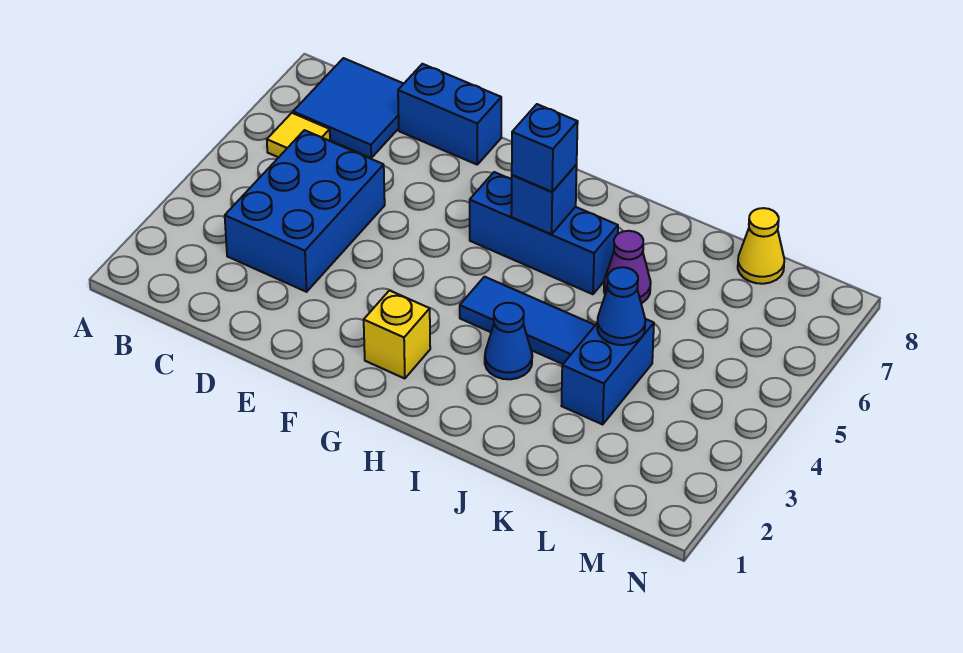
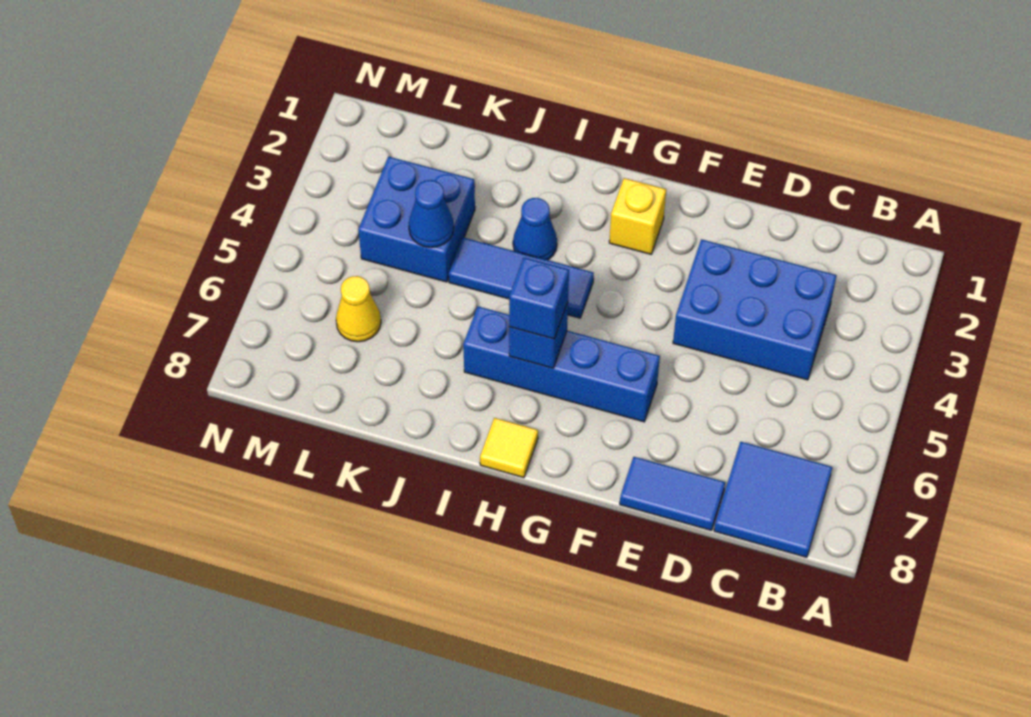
yellow tile B6 level 1 -> yellow tile H8 level 1
blue brick C3:D5 level 1 -> blue brick C3:E4 level 1
blue brick D8:E8 level 1 -> blue tile D8:E8 level 1
blue brick G6:I6 level 1 -> blue brick F6:I6 level 1
purple cone J6 level 1 -> none
blue brick K3:K4 level 1 -> blue brick K3:L4 level 1
yellow cone L8 level 1 -> yellow cone L6 level 1

